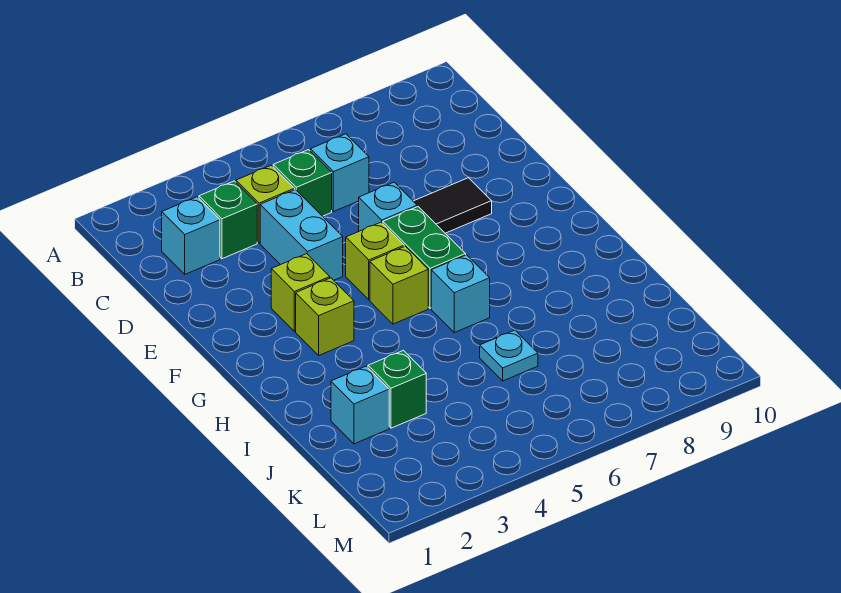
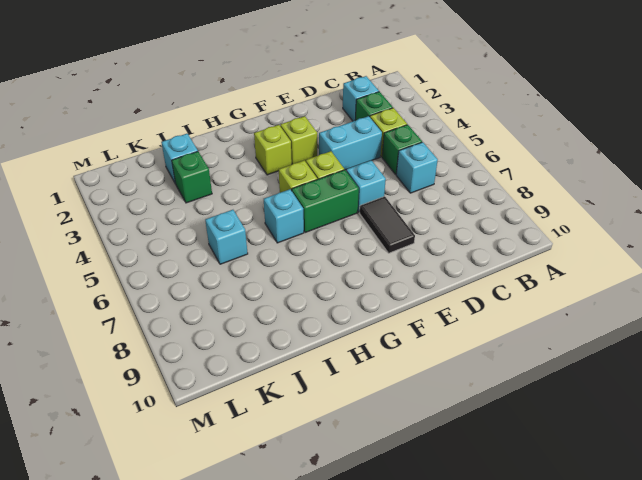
cyan plate J6 level 1 -> cyan brick J6 level 1

